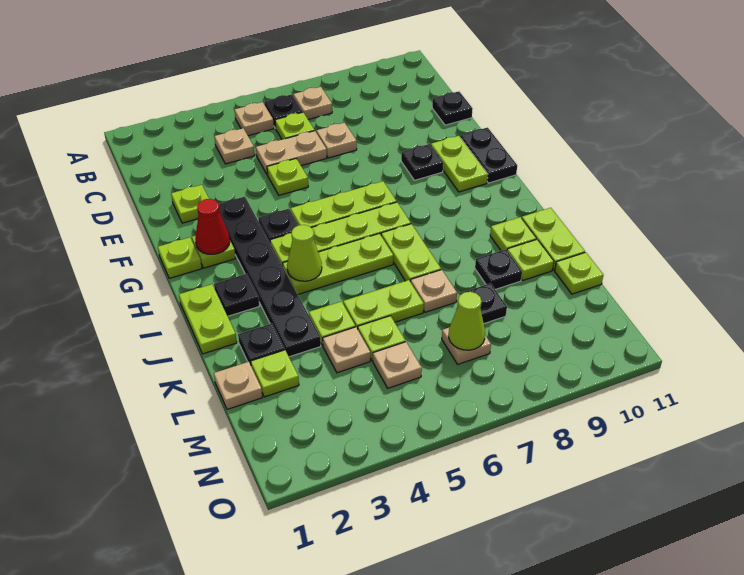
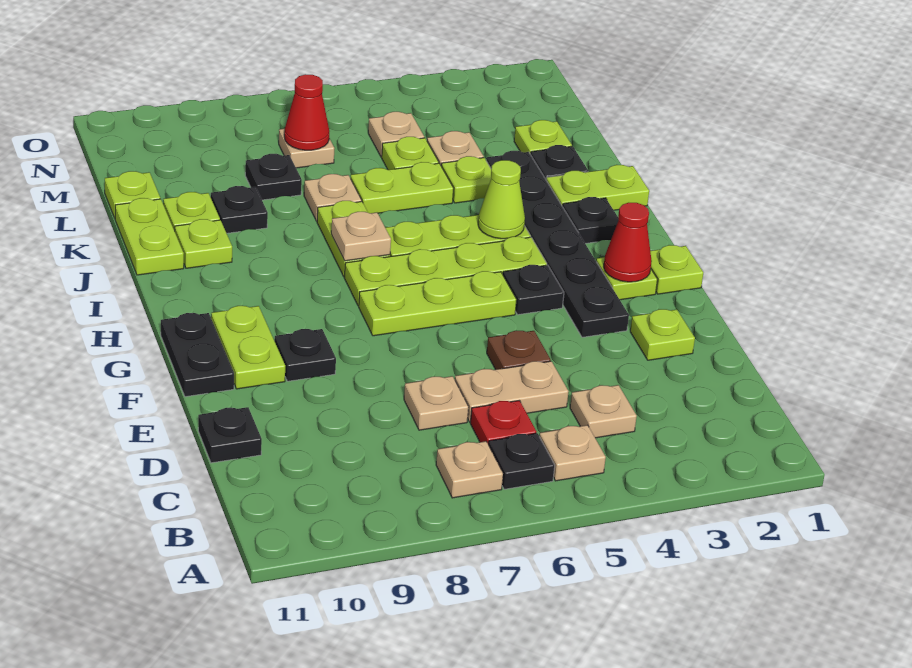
lime plate C6 level 1 -> red plate C6 level 1
lime plate E5 level 1 -> brown plate E5 level 1
lime plate I1:J1 level 1 -> lime plate J1:J2 level 1
tan plate L1 level 1 -> tan plate I7 level 2
lime cone M7 level 2 -> red cone M7 level 2

